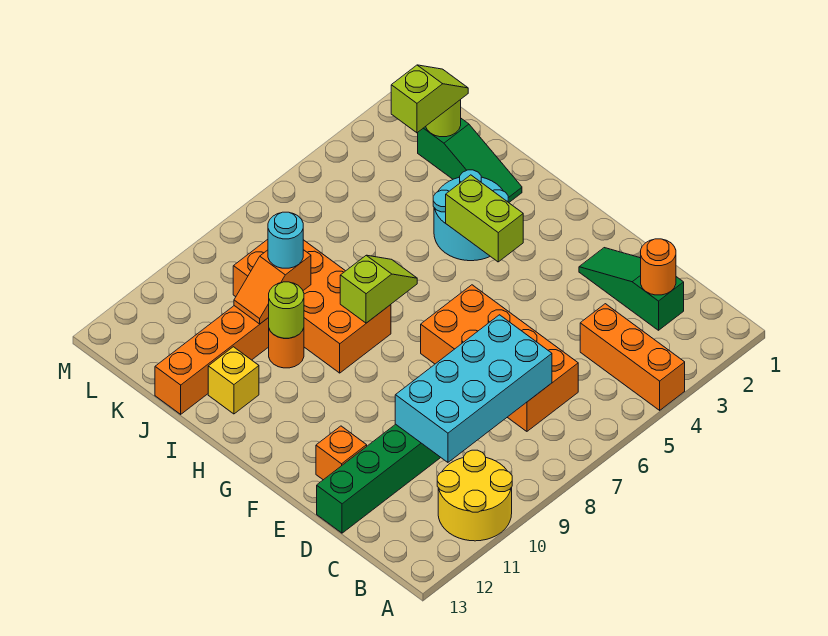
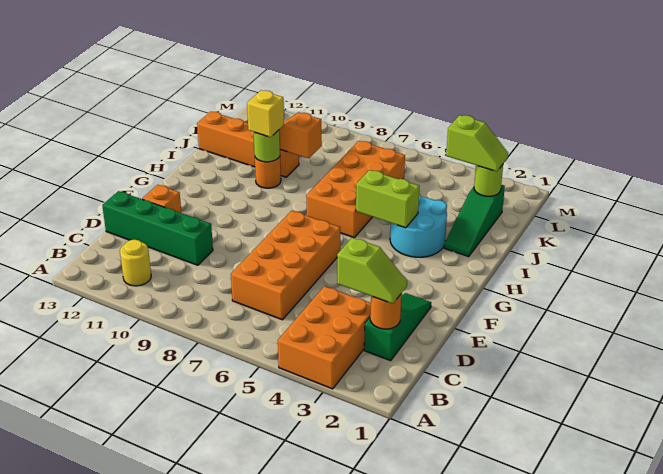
orange brick A4:C4 level 1 -> orange brick A3:C4 level 1
yellow round brick A10:B11 level 1 -> yellow round brick B11 level 1
cyan brick C7:D10 level 2 -> none
lime brick G4:H4 level 2 -> lime brick H4:H5 level 2
lime slope H7:H8 level 2 top 8 -> lime slope C2:C3 level 3 top 3
orange brick H8:K9 level 1 -> orange brick H6:K7 level 1
yellow brick I12 level 1 -> yellow brick I10 level 3
cyan round brick J9 level 3 -> none

